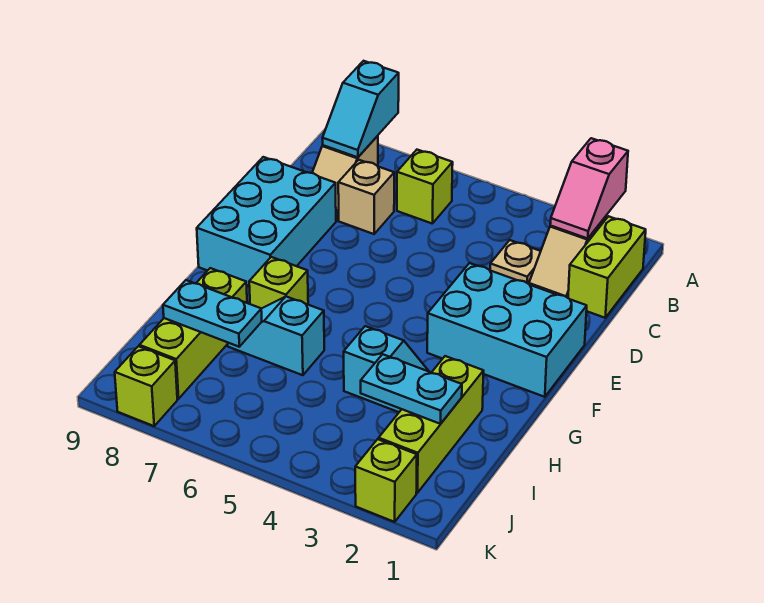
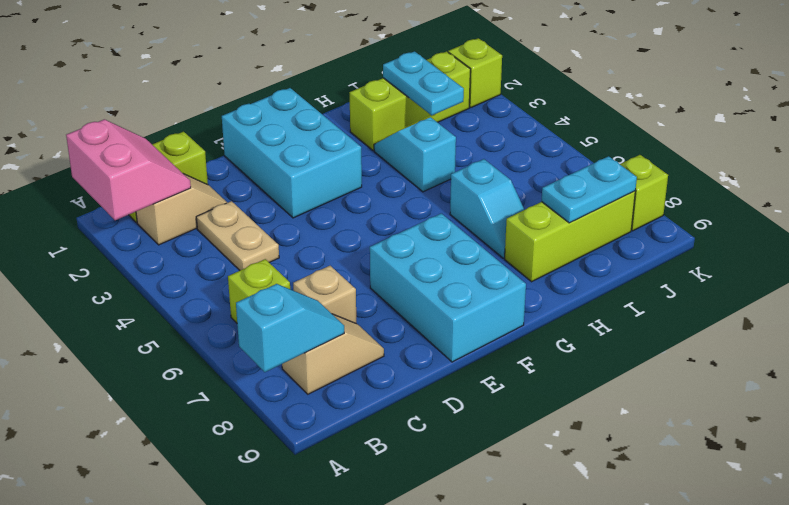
pink slope A2:B2 level 2 top A -> pink slope A1:B2 level 2 top A
tan plate C3 level 1 -> tan plate C3:C4 level 1
cyan brick D8:F9 level 1 -> cyan brick E7:F9 level 1
lime brick G7 level 1 -> none
cyan plate I7:I8 level 2 -> cyan plate I8:J8 level 2

